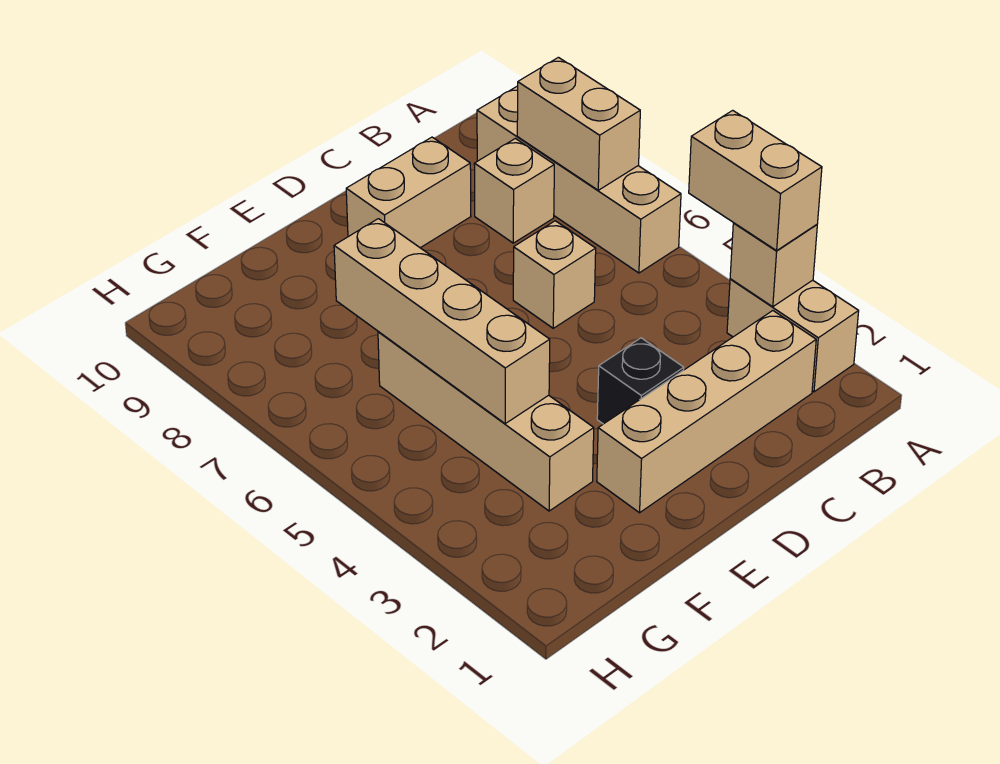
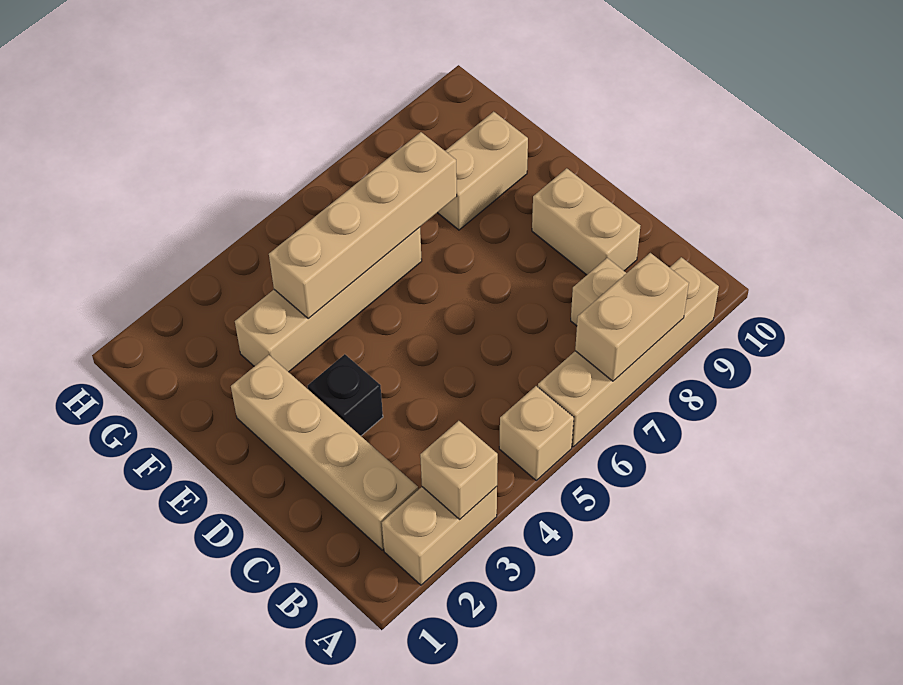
tan brick A3:A4 level 3 -> tan brick F8:F9 level 1
tan brick C6 level 1 -> tan brick A5 level 1

